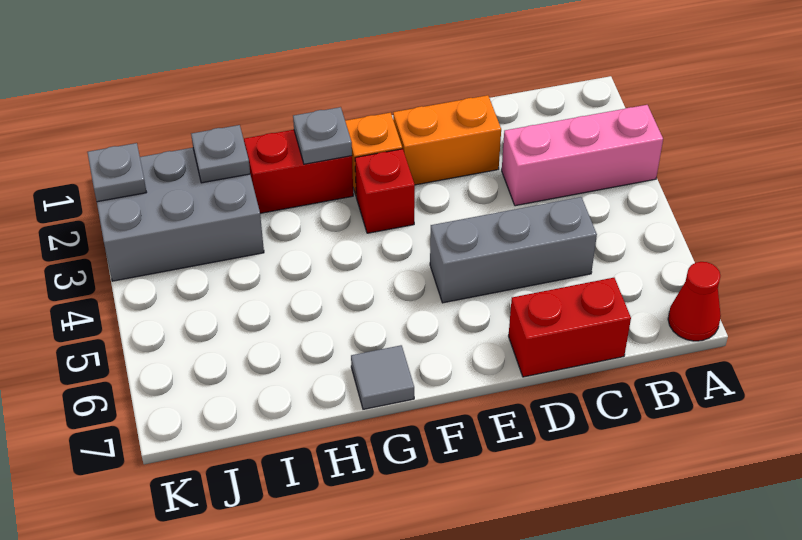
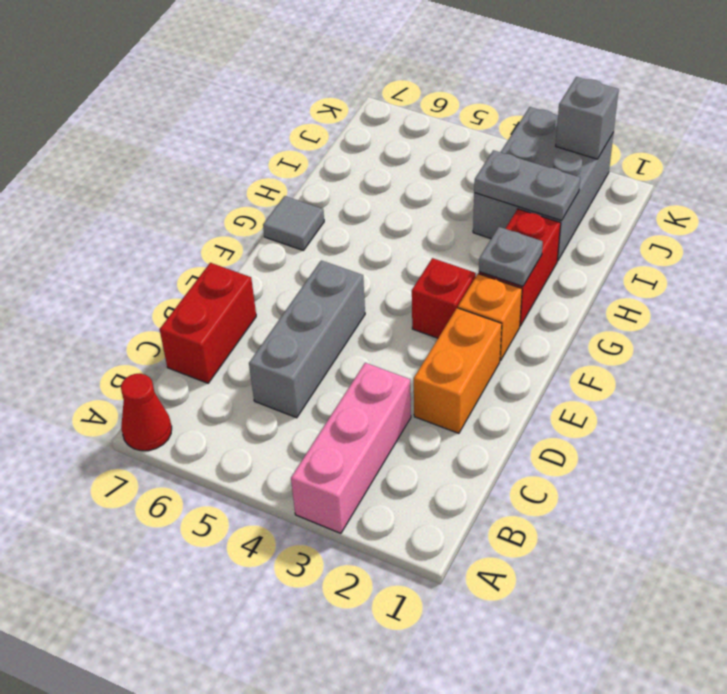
grey plate I2 level 2 -> grey plate I2:I3 level 2
grey plate K2 level 2 -> grey brick K2 level 2

